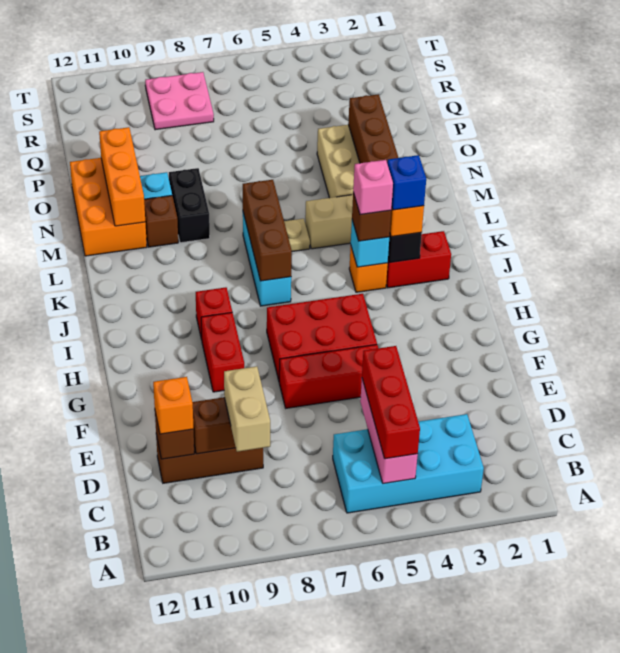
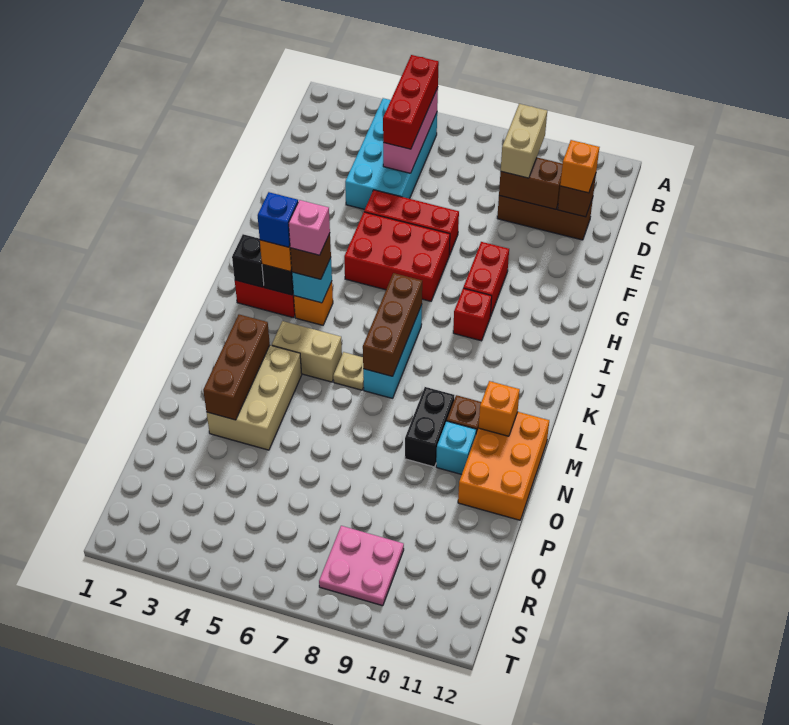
cyan brick B3:C6 level 1 -> cyan brick B4:E5 level 1
none -> black brick J2 level 2
orange brick M11:O11 level 2 -> orange brick M11 level 2

